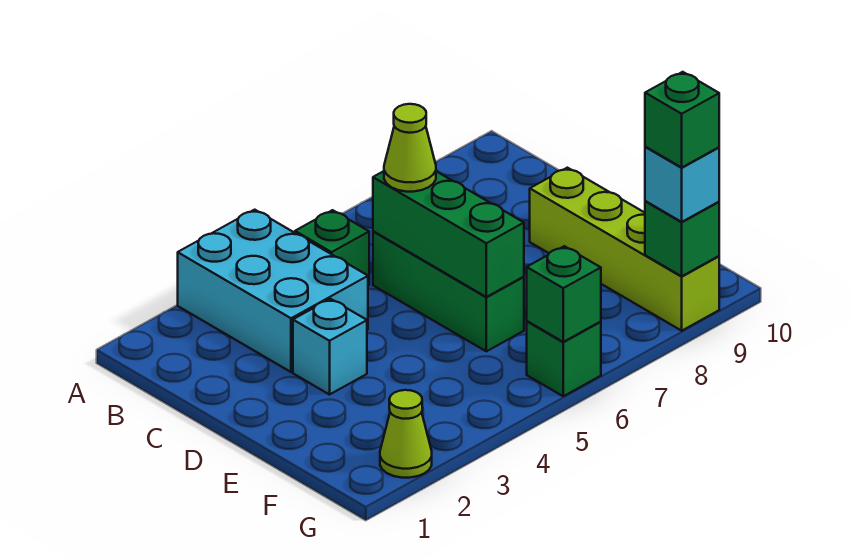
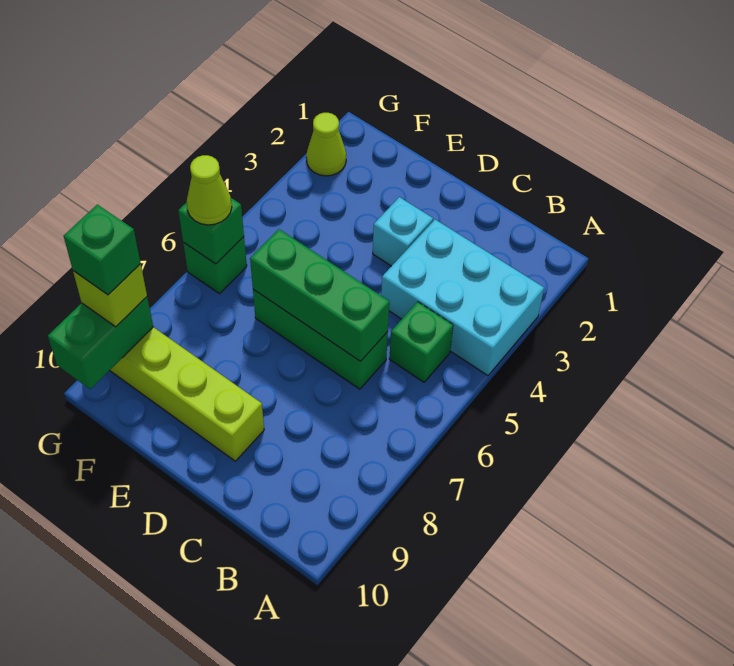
lime cone C6 level 3 -> lime cone G6 level 3
green brick G9 level 2 -> green brick G9:G10 level 2
cyan brick G9 level 3 -> lime brick G9 level 3

